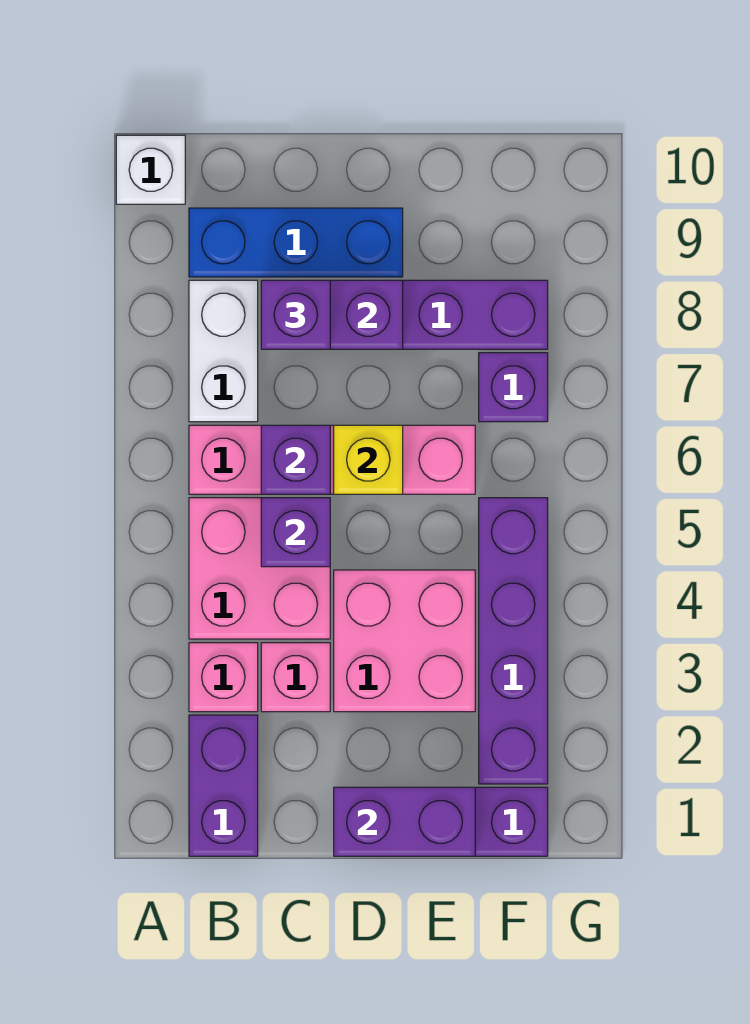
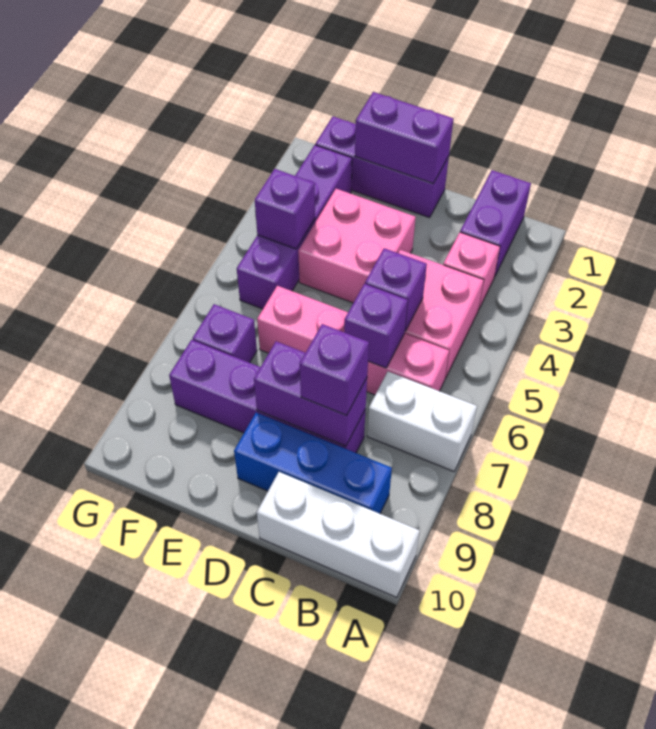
white brick A10 level 1 -> white brick A10:C10 level 1
white brick B7:B8 level 1 -> white brick A7:B7 level 1
pink brick C3 level 1 -> none
yellow brick D6 level 2 -> none
none -> purple brick F4 level 2

